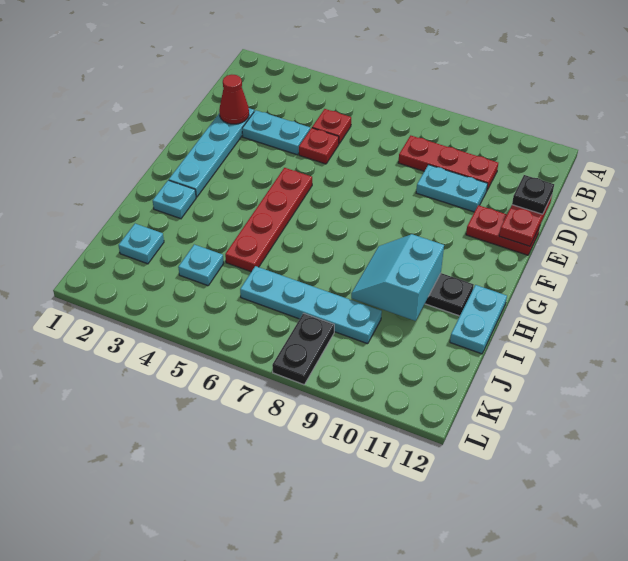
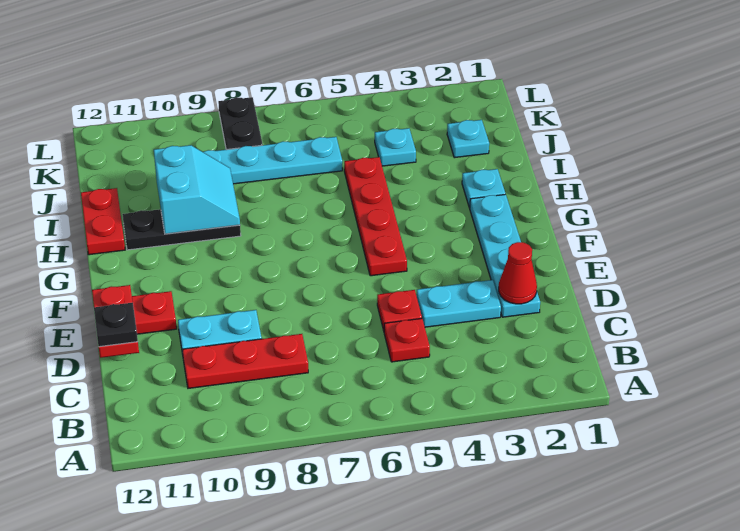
cyan plate H12:I12 level 1 -> red plate H12:I12 level 1

